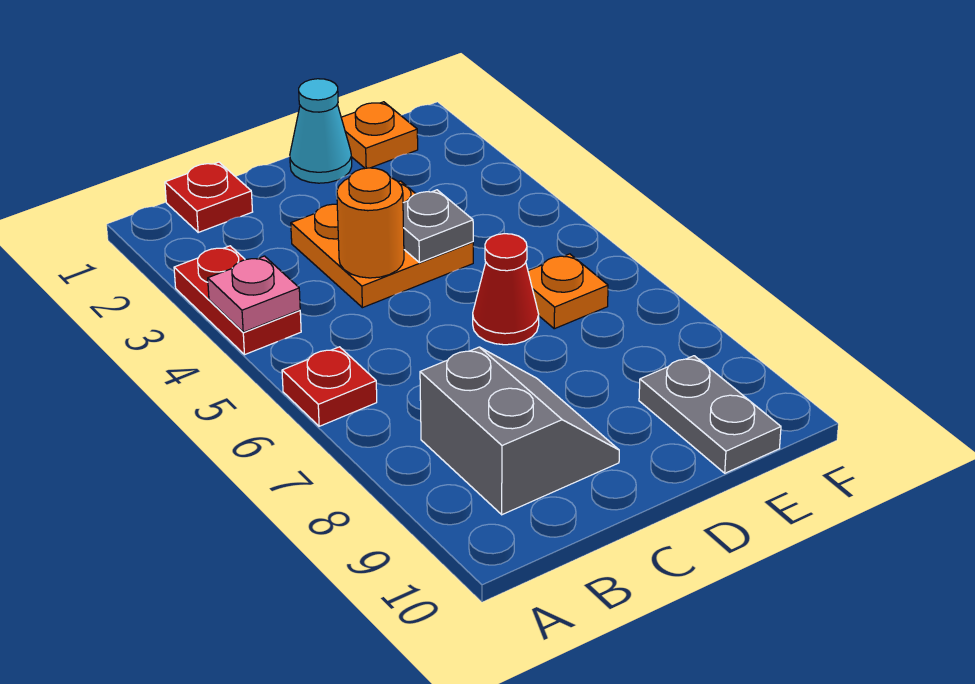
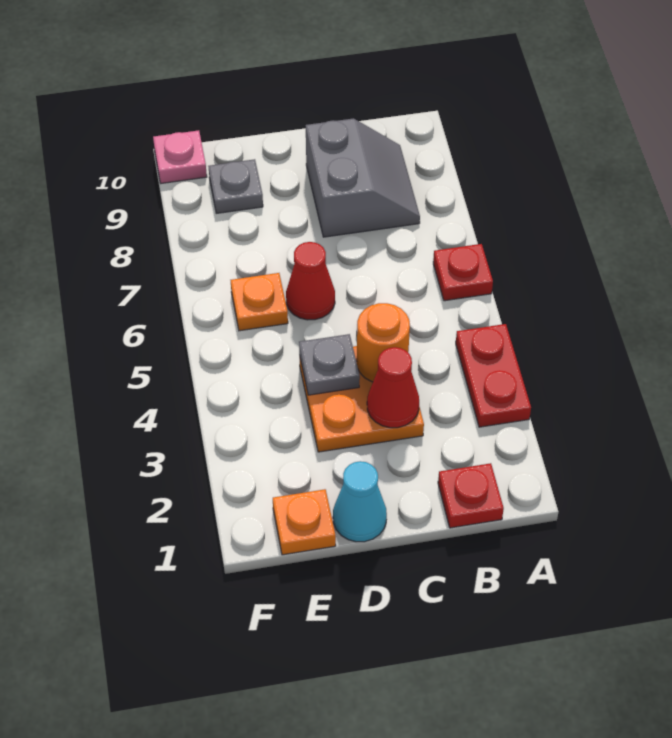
pink plate A4 level 2 -> pink plate F10 level 1
grey slope B8:C9 level 1 top B -> grey slope B8:C9 level 1 top C
none -> red cone C3 level 2
grey plate E9:E10 level 1 -> grey plate E9 level 1

